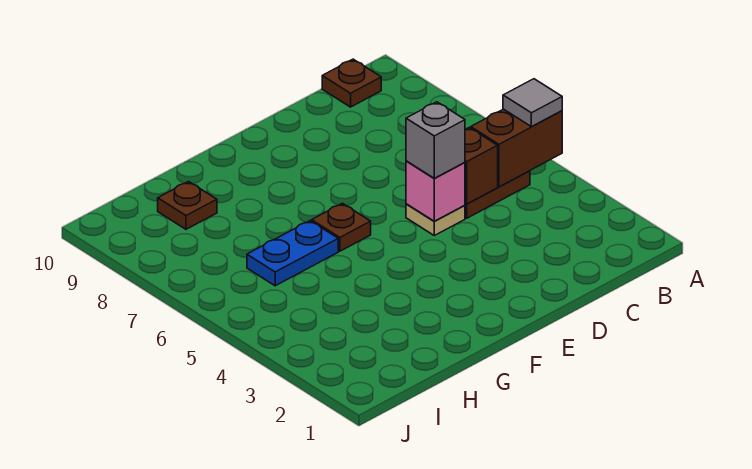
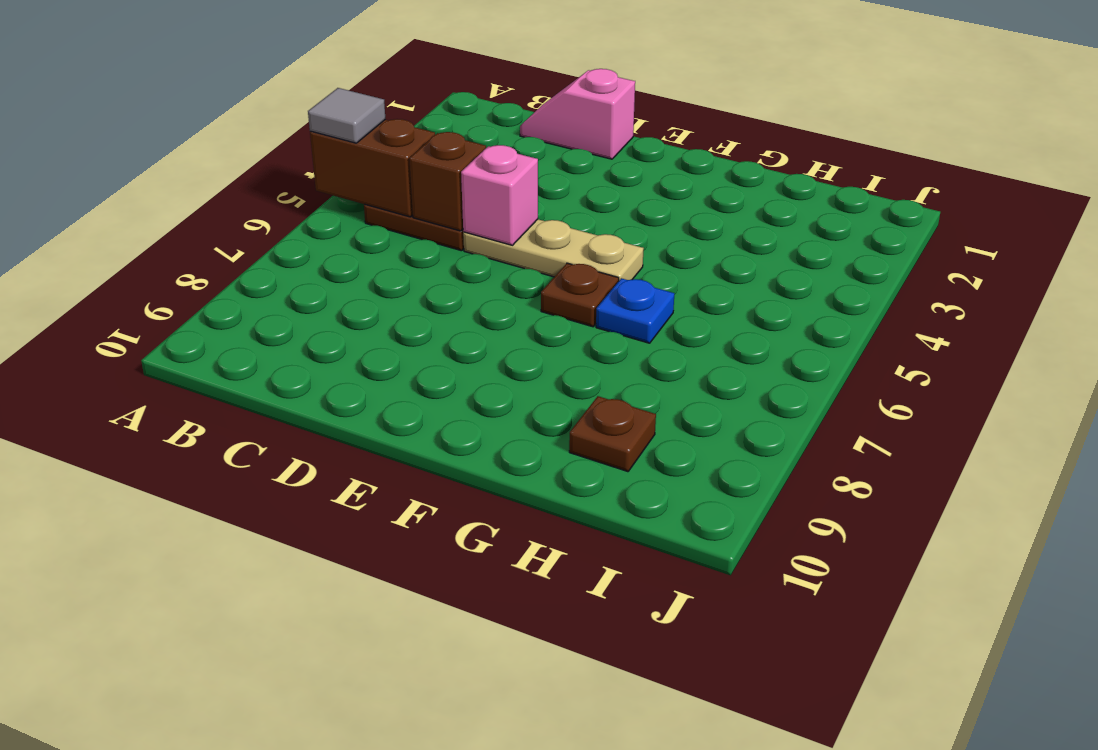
brown plate B10 level 1 -> none
none -> pink slope C1:D1 level 1 top D
tan plate D5 level 1 -> tan plate D5:F5 level 1
grey brick D5 level 3 -> none
blue plate G6:H6 level 1 -> blue plate G6 level 1

